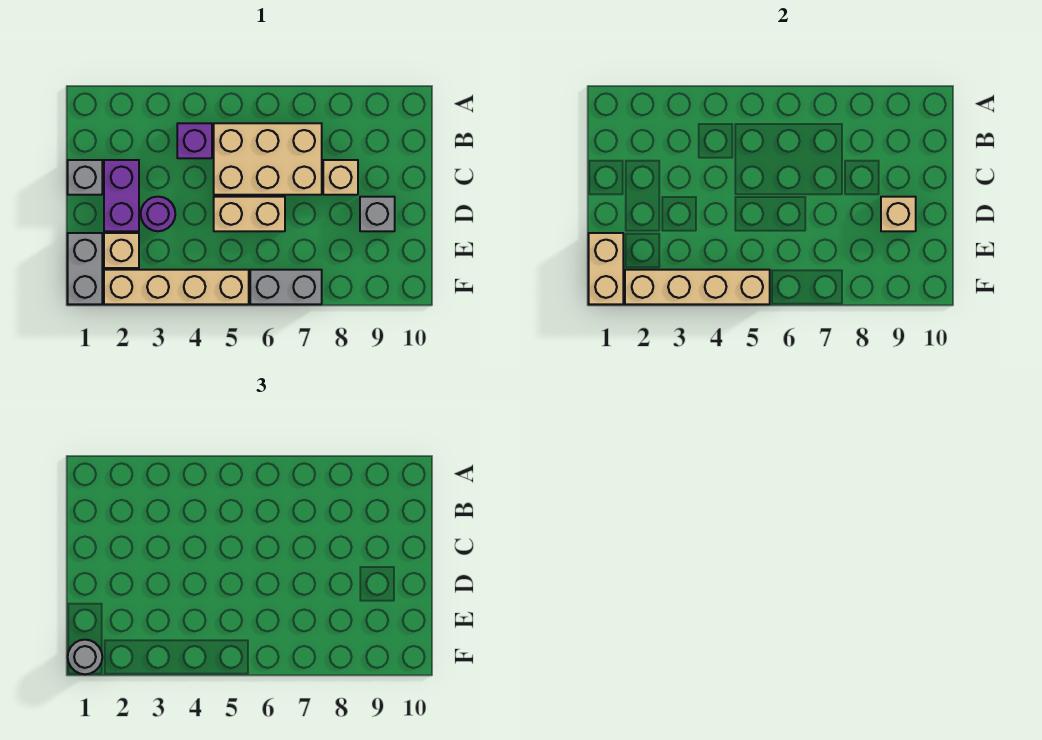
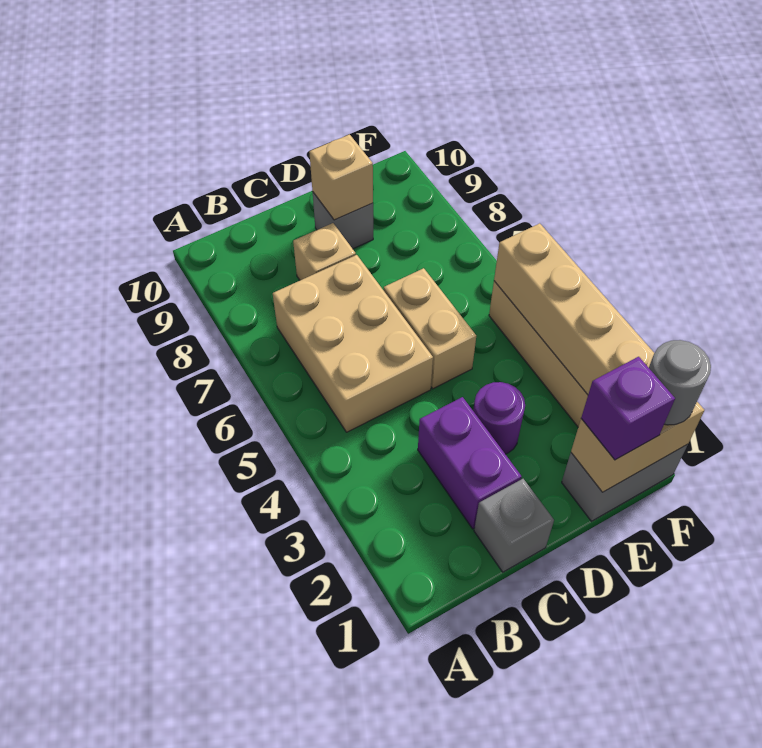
purple brick B4 level 1 -> purple brick E1 level 3
purple brick C2:D2 level 1 -> purple brick C2:C3 level 1
tan brick E2 level 1 -> none
grey brick F6:F7 level 1 -> none

